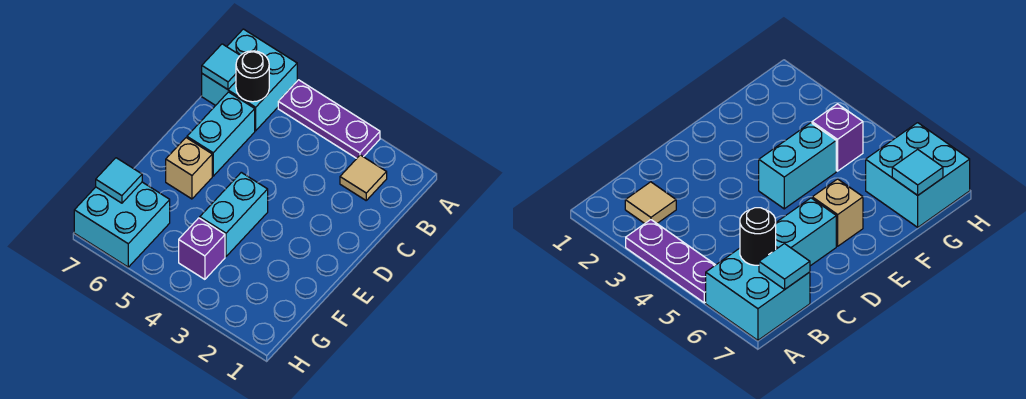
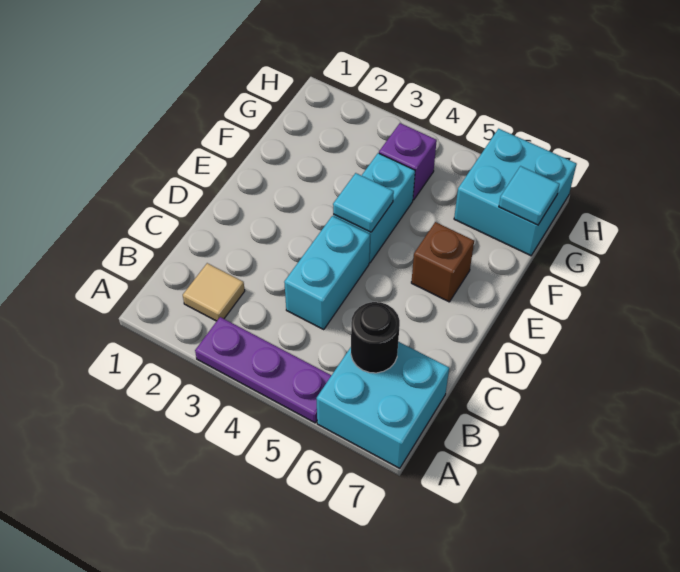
cyan tile B7 level 2 -> cyan tile E4 level 2
cyan brick C6:D6 level 1 -> cyan brick C4:D4 level 1
tan brick E6 level 1 -> brown brick E6 level 1

